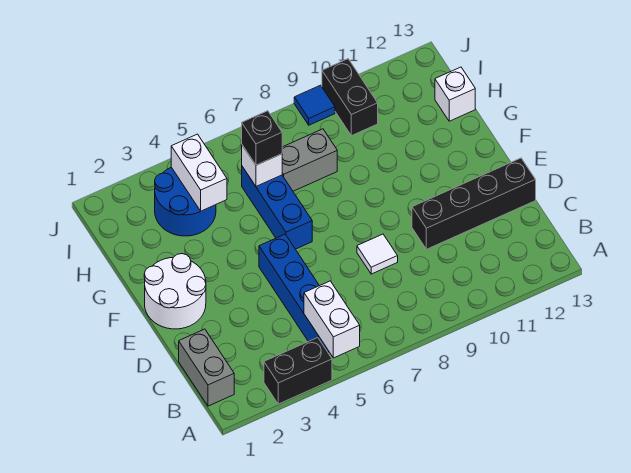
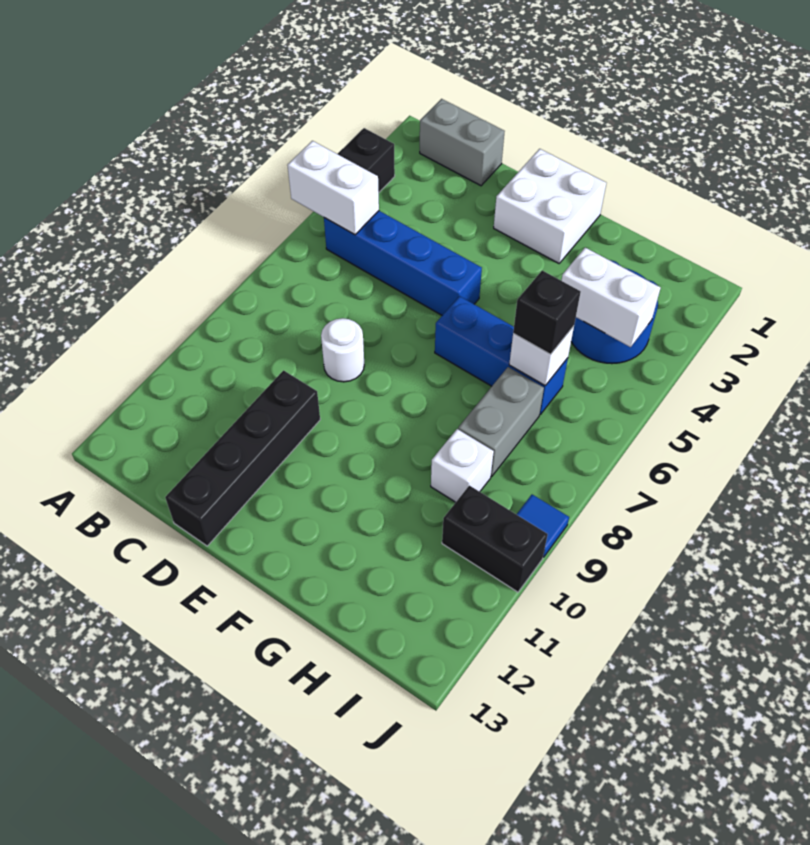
white tile D8 level 1 -> white round brick D8 level 1
white round brick E1:F2 level 1 -> white brick E1:F2 level 1
white brick H13 level 1 -> white brick H9 level 1

